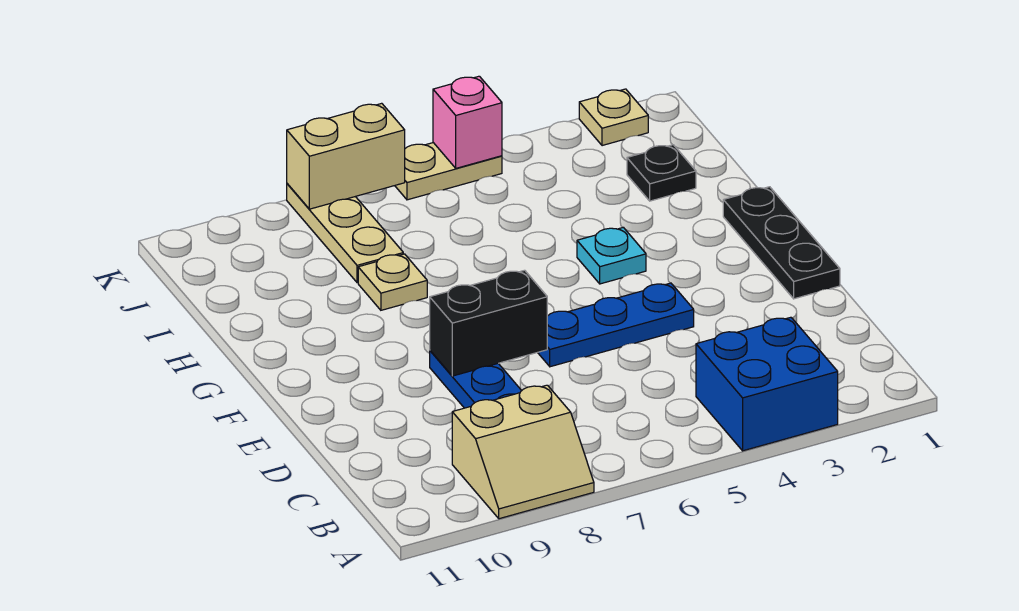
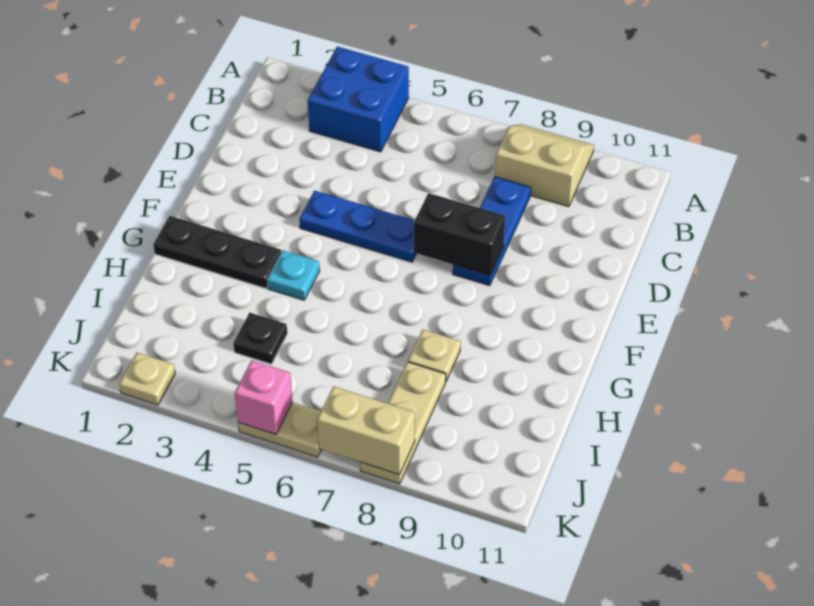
black plate E1:G1 level 1 -> black plate G1:G3 level 1
black plate I2 level 1 -> black plate I4 level 1

